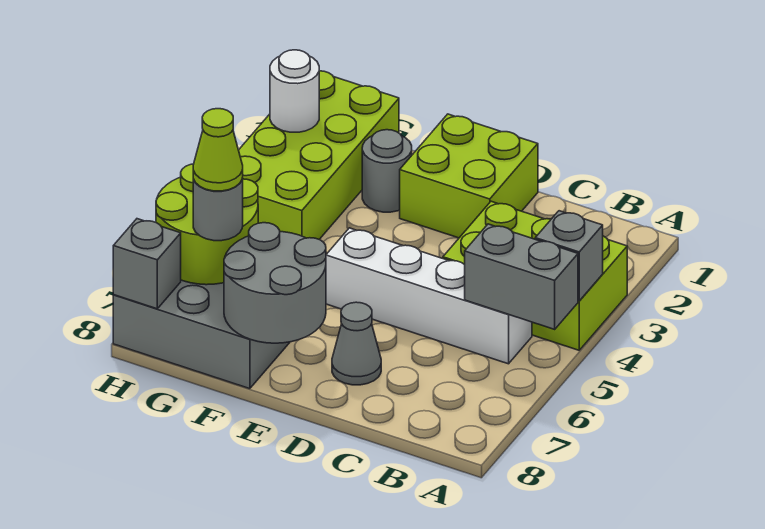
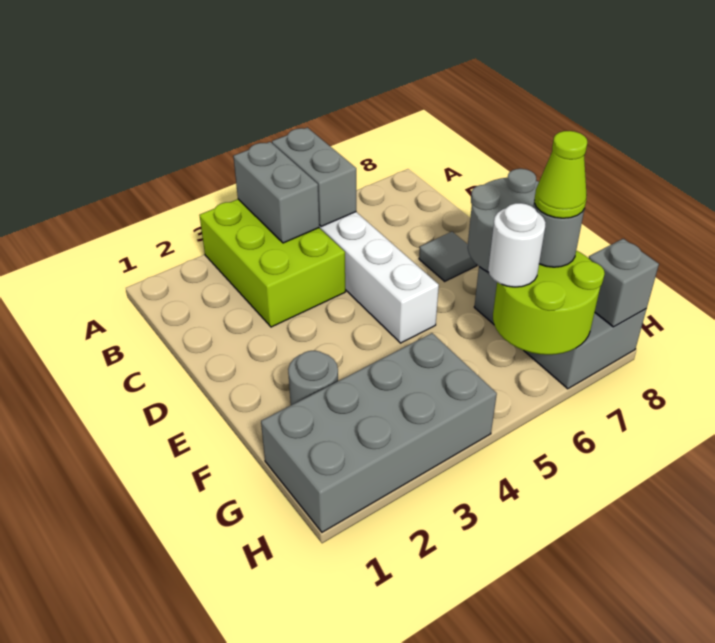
grey brick A4 level 2 -> grey brick A4:B4 level 2
lime brick D1:E2 level 1 -> none
grey cone D7 level 1 -> grey tile D7 level 1
lime brick G1:H4 level 1 -> grey brick G1:H4 level 1
white round brick H2 level 2 -> white round brick G6 level 3

